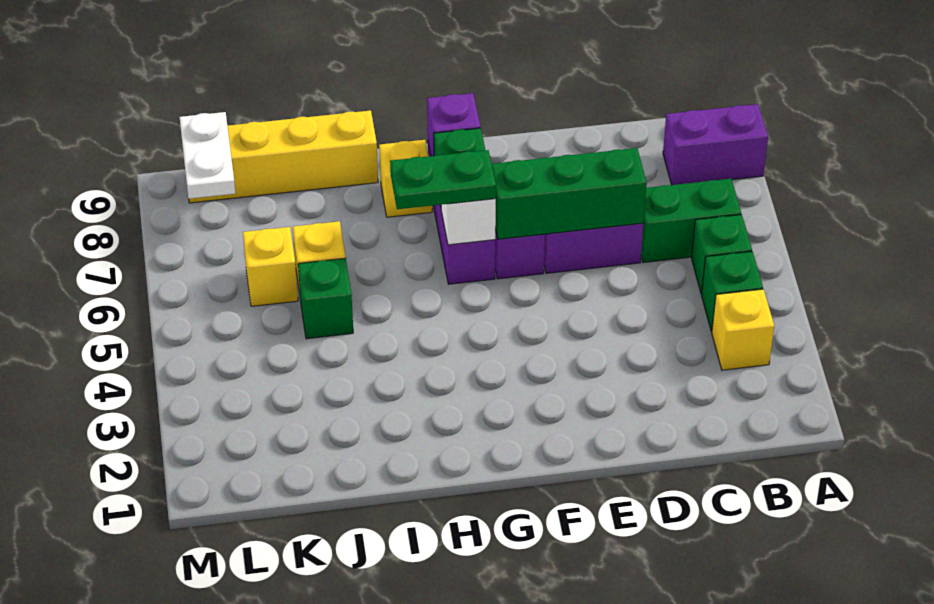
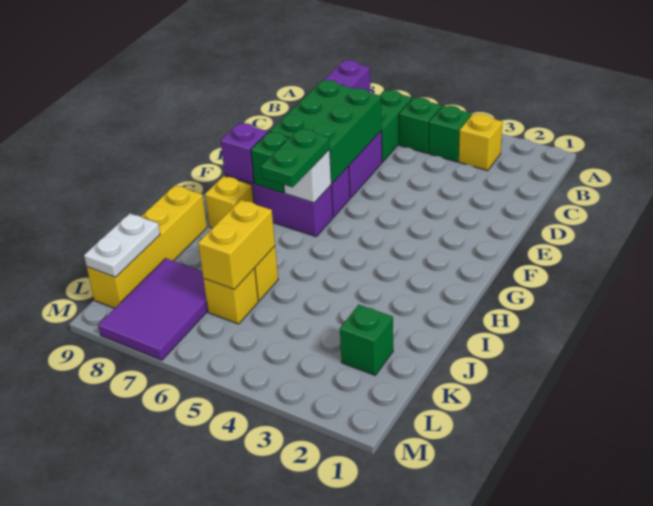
green brick D6:F6 level 2 -> green brick D6:F7 level 2
green brick J5 level 1 -> green brick K2 level 1
none -> yellow brick J6:K6 level 2
none -> purple tile K7:M8 level 1
white plate L8:L9 level 2 -> white plate K9:L9 level 2

